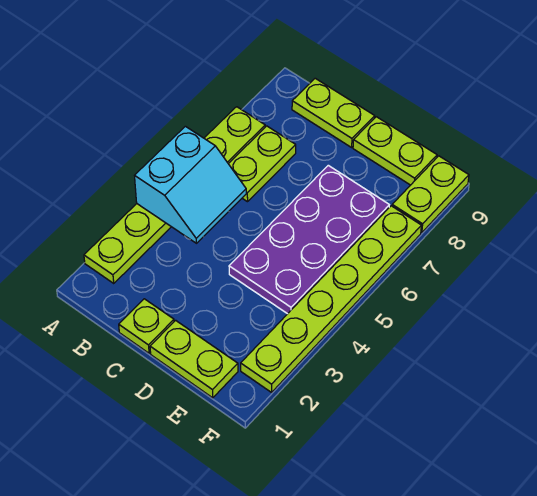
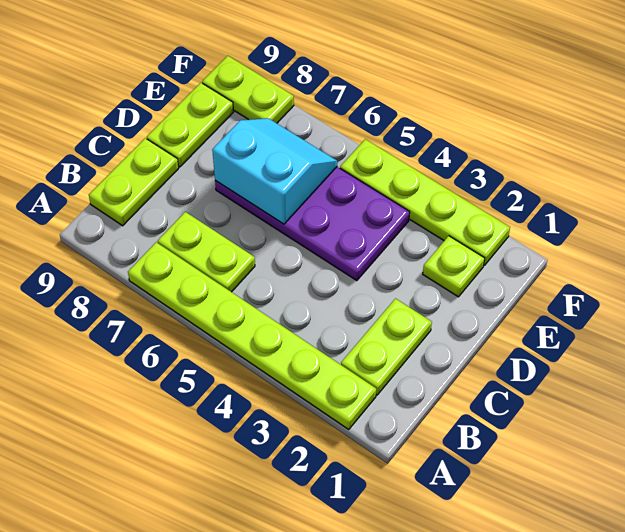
cyan slope A4:B5 level 2 top A -> cyan slope D6:E7 level 2 top D
lime plate C1 level 1 -> lime plate E2 level 1
lime plate D1:E1 level 1 -> lime plate B2:C2 level 1
lime plate F2:F7 level 1 -> lime plate F2:F5 level 1

